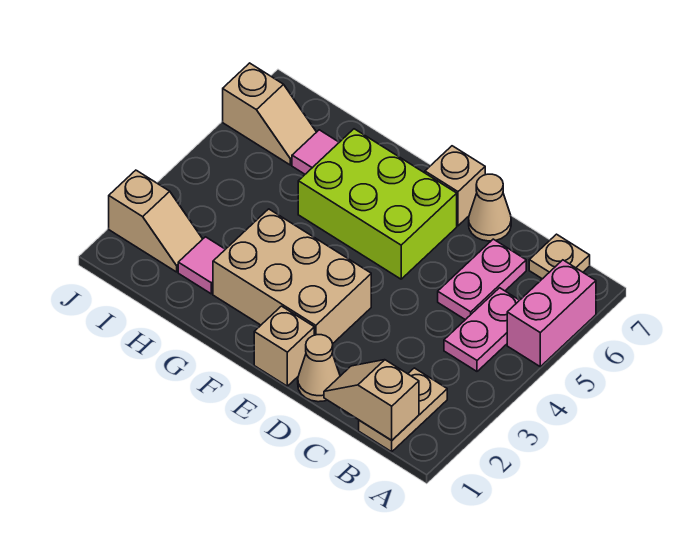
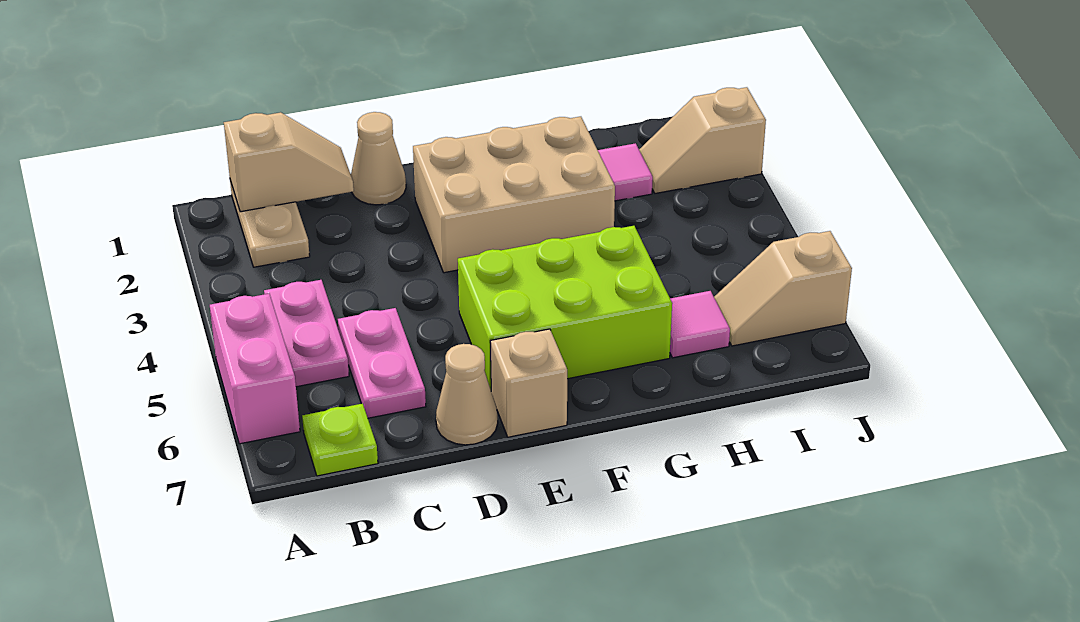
tan plate B7 level 1 -> lime plate B7 level 1
tan brick E1 level 1 -> none

